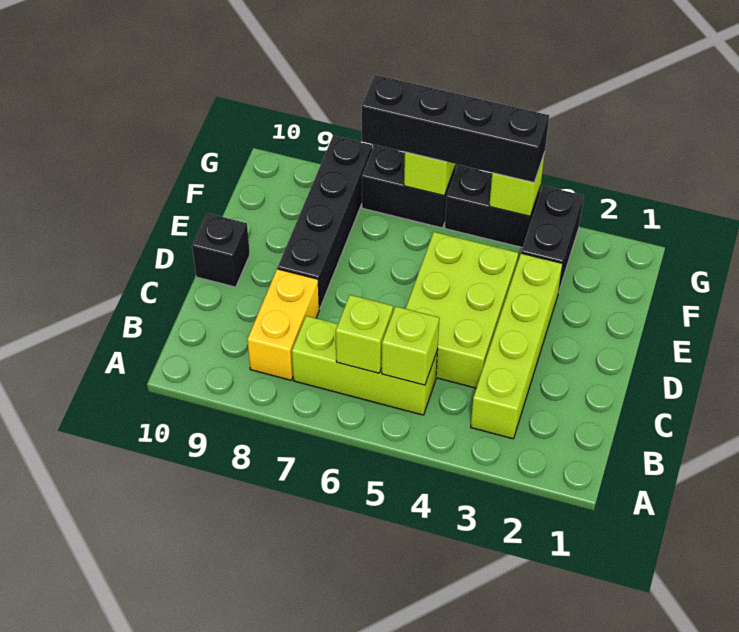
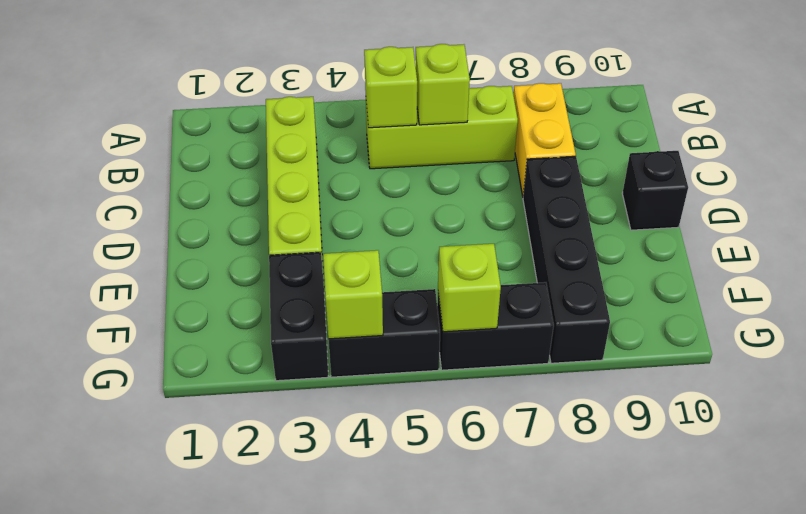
lime brick C4:E5 level 1 -> none
black brick G4:G7 level 3 -> none

